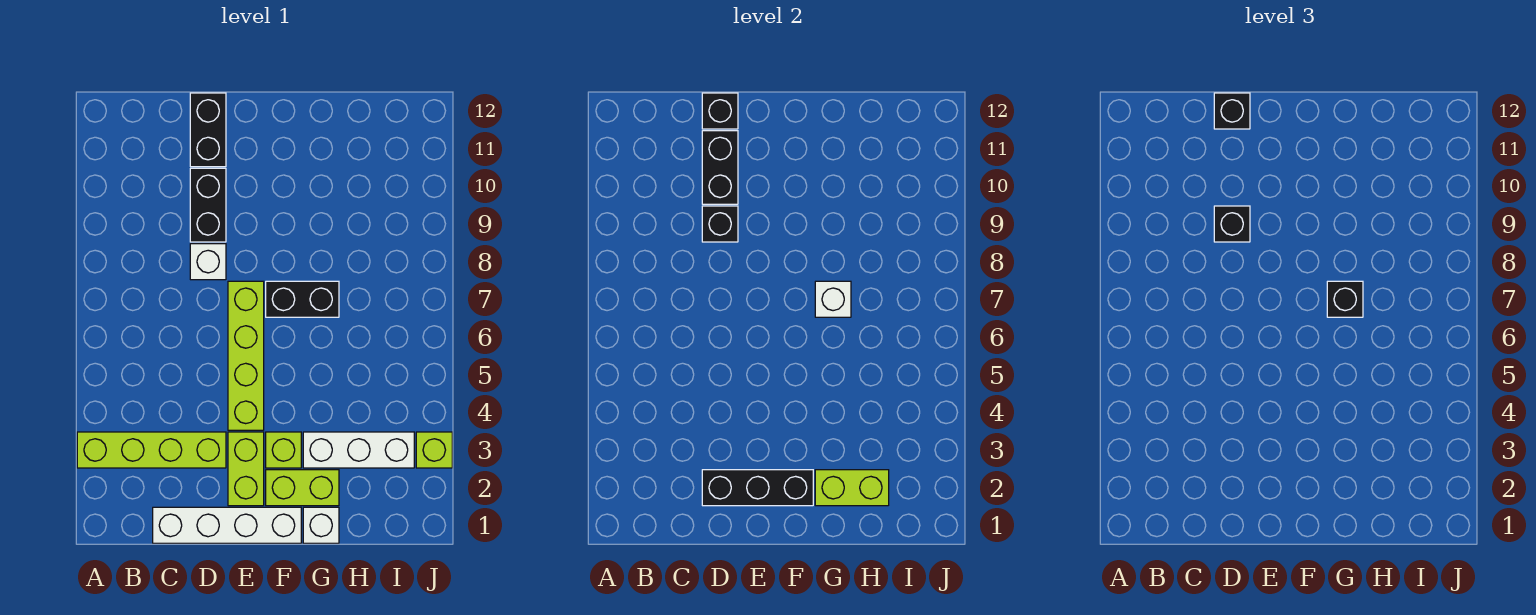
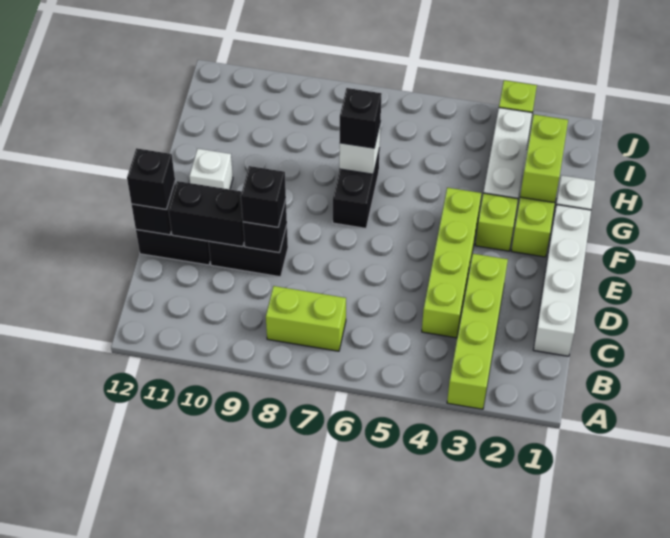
black brick D2:F2 level 2 -> none
white brick D8 level 1 -> white brick F11 level 1
lime brick E2:E3 level 1 -> lime brick B7:B8 level 1
lime brick E4:E7 level 1 -> lime brick C4:F4 level 1

